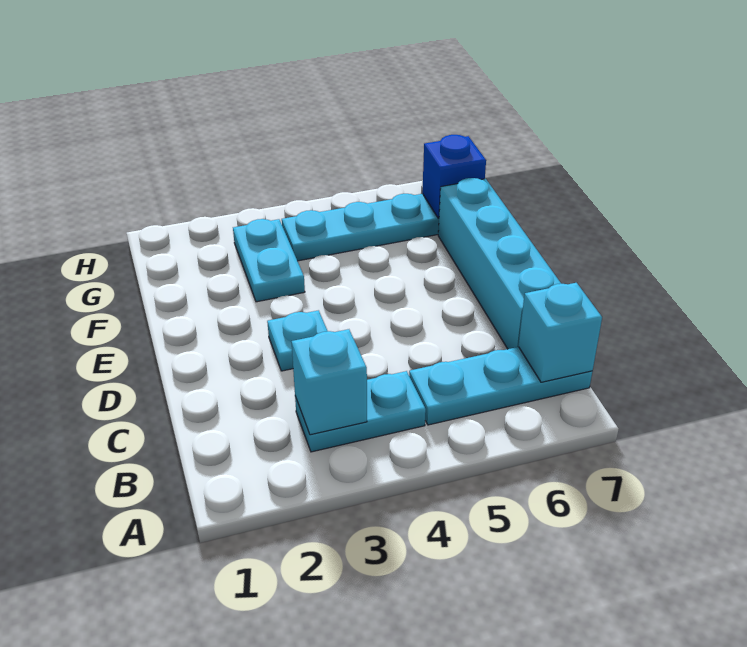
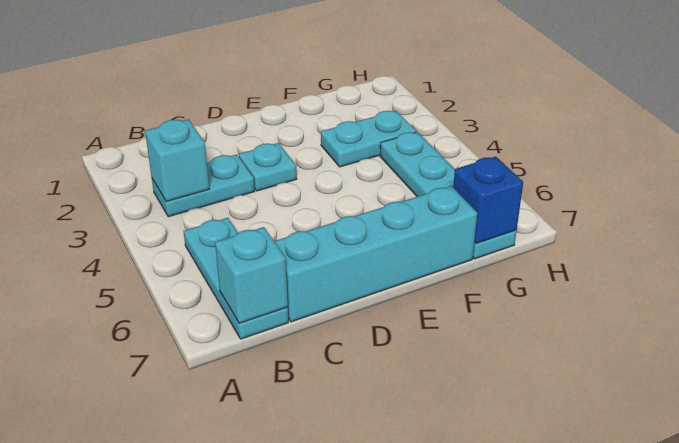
cyan plate B3:B4 level 1 -> cyan plate B3:C3 level 1

